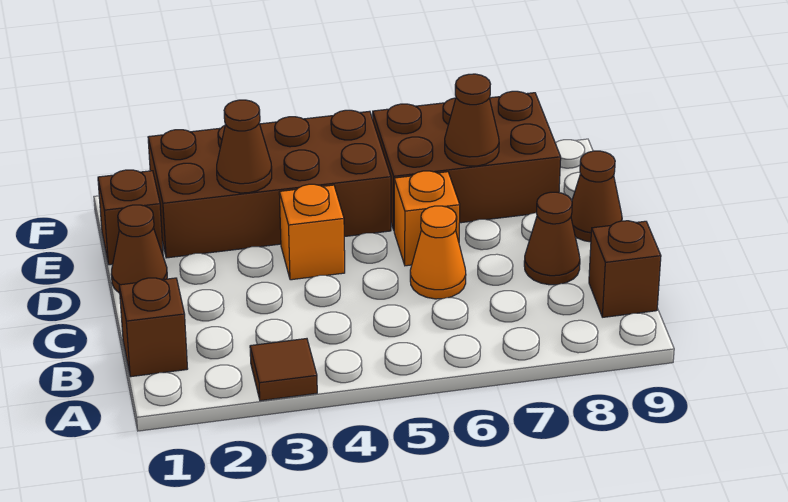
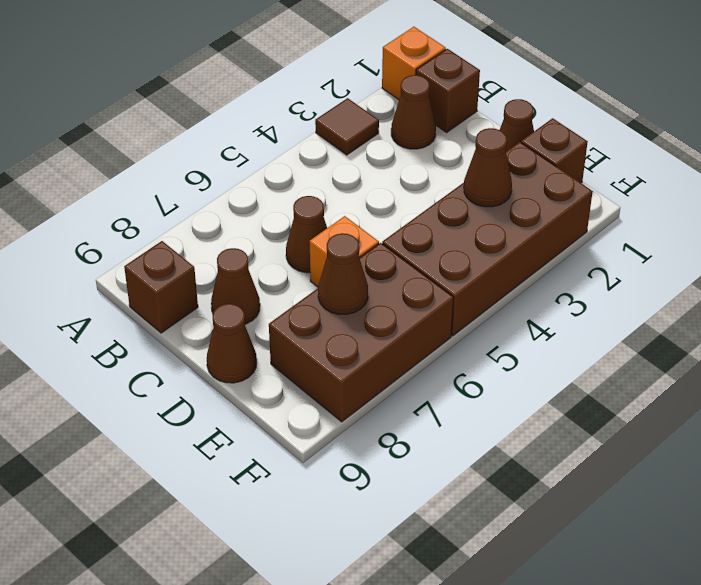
none -> brown cone B2 level 1
orange cone C6 level 1 -> brown cone C6 level 1
orange brick D4 level 1 -> orange brick A1 level 1

